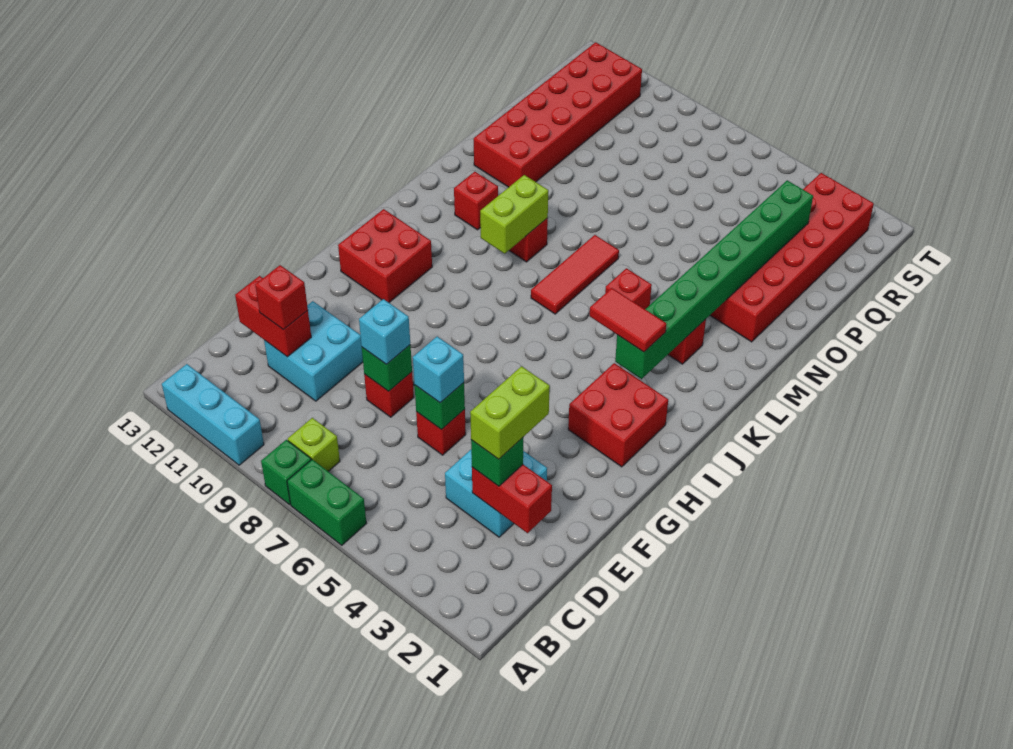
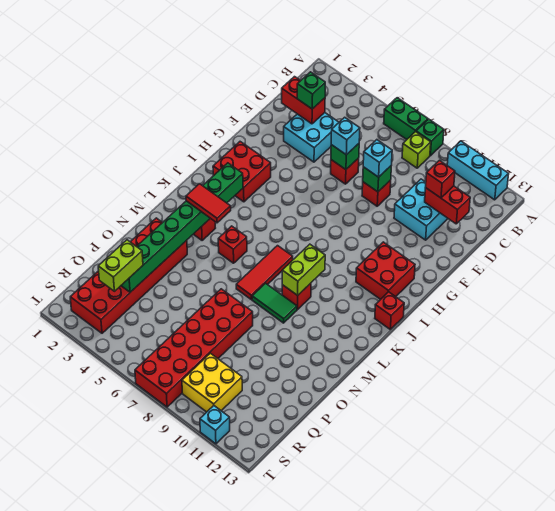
lime brick D3:E3 level 4 -> lime brick Q3:R3 level 3
red tile J3:J4 level 3 -> red tile L3:L4 level 3
red brick L11 level 1 -> red brick J13 level 1
none -> green tile M8:M9 level 1
red brick N11:S12 level 1 -> red brick O7:T8 level 1
none -> yellow brick R9:S10 level 1
none -> cyan brick T11 level 1

